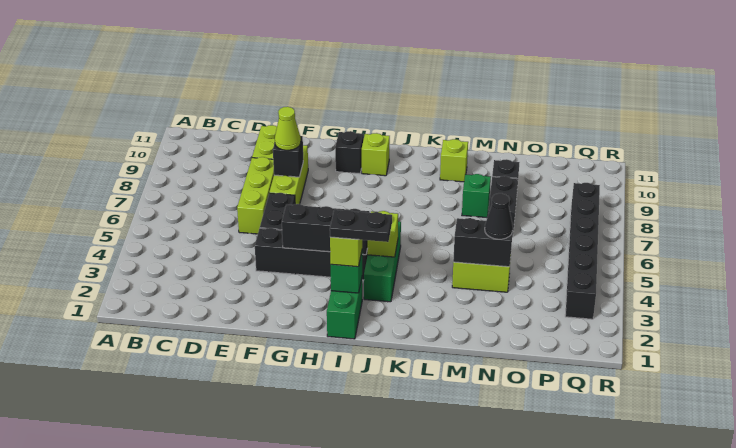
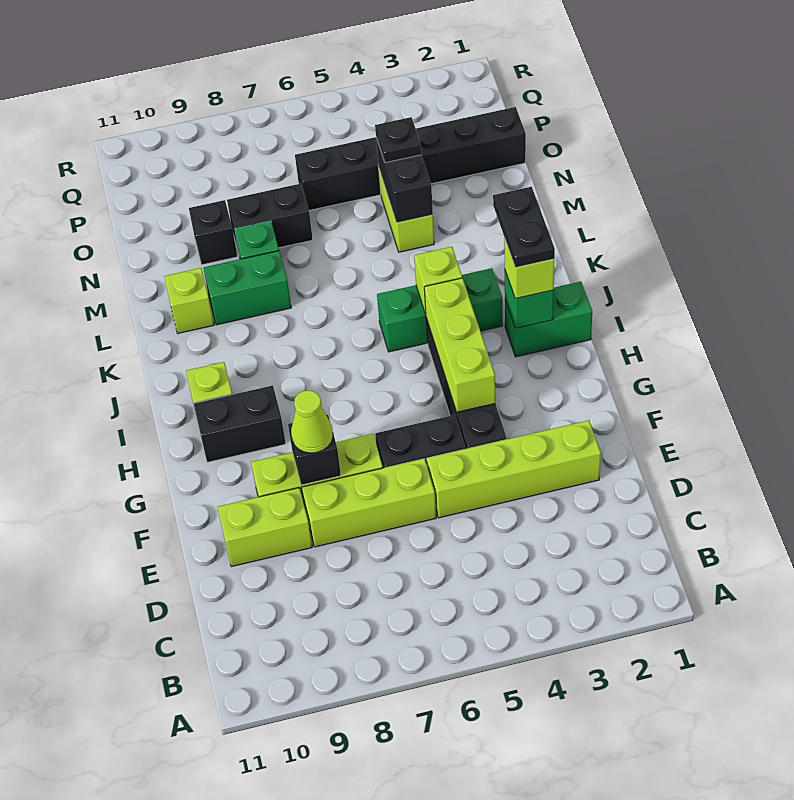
none -> lime brick E2:E5 level 1
black brick G4:I4 level 2 -> lime brick G4:I4 level 2
black brick H10 level 1 -> black brick H9:H10 level 1
none -> green brick L8:L9 level 1
black cone N4 level 3 -> black plate N4 level 3
black brick Q3:Q8 level 1 -> black brick O1:O6 level 1

